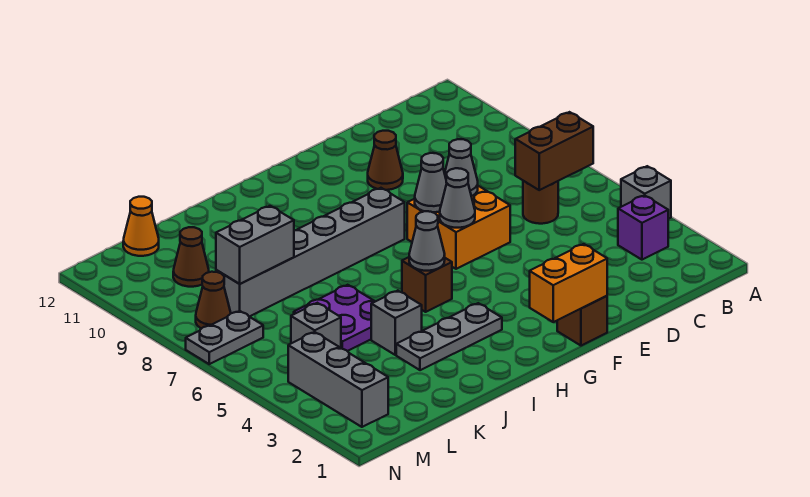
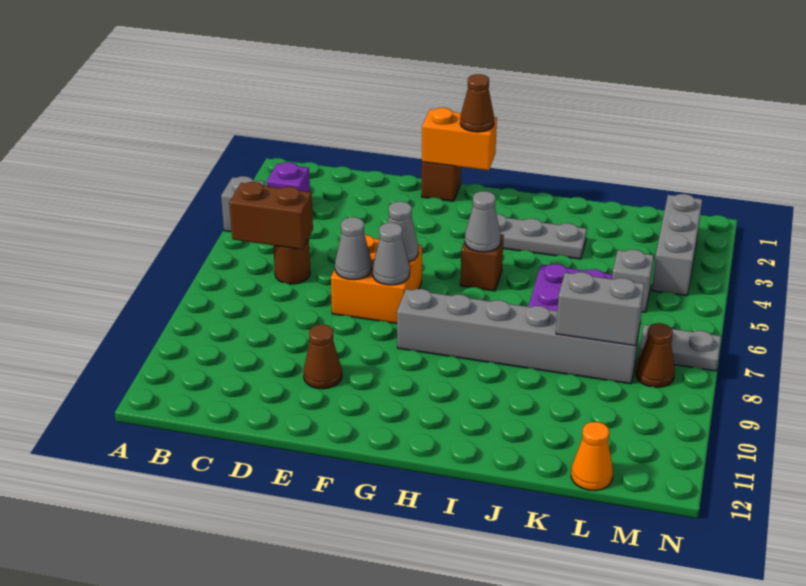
grey brick J4 level 1 -> none
brown cone L10 level 1 -> brown cone G1 level 3

